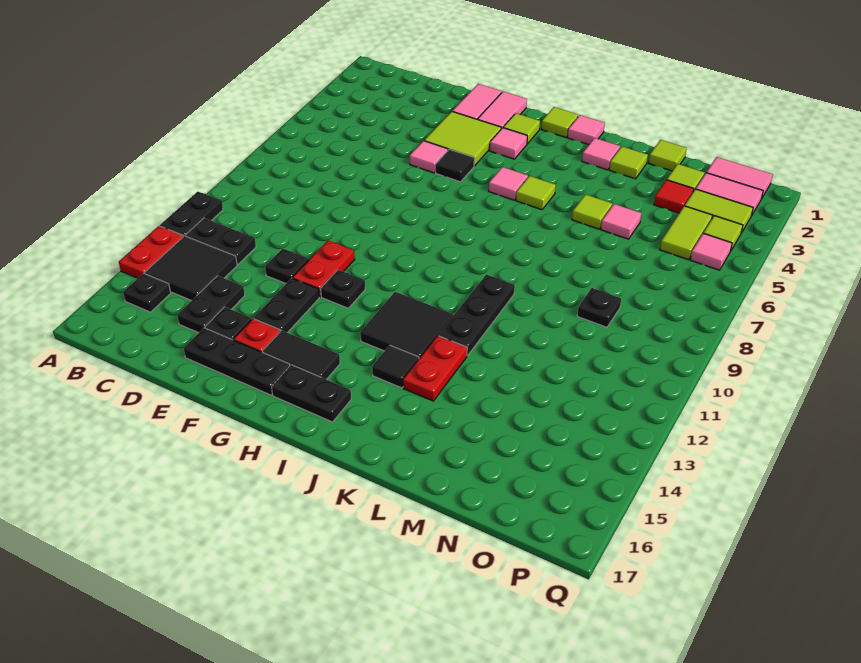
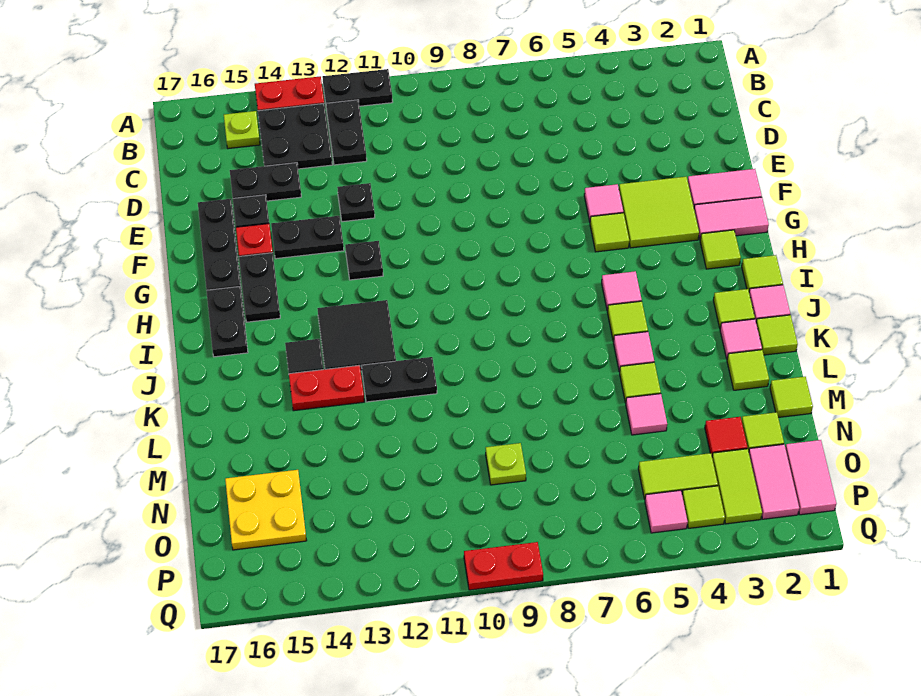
black tile B13:C14 level 1 -> black plate B13:C14 level 1
black plate B15 level 1 -> lime plate B15 level 1
red plate F11:F12 level 1 -> red plate Q9:Q10 level 1
black tile G5 level 1 -> lime tile G5 level 1
black tile G15:H15 level 1 -> black plate G15:H15 level 1
pink tile H3 level 1 -> pink tile K5 level 1
none -> lime tile J2 level 1
none -> lime tile K1 level 1
black plate K10:K12 level 1 -> black plate K11:K12 level 1
black plate N9 level 1 -> lime plate N9 level 1
none -> yellow plate N15:O16 level 1

